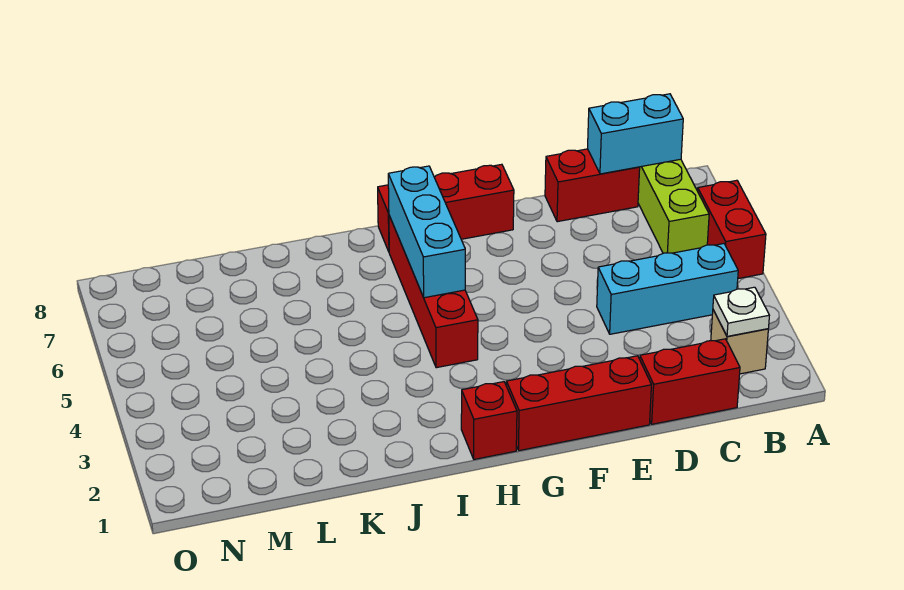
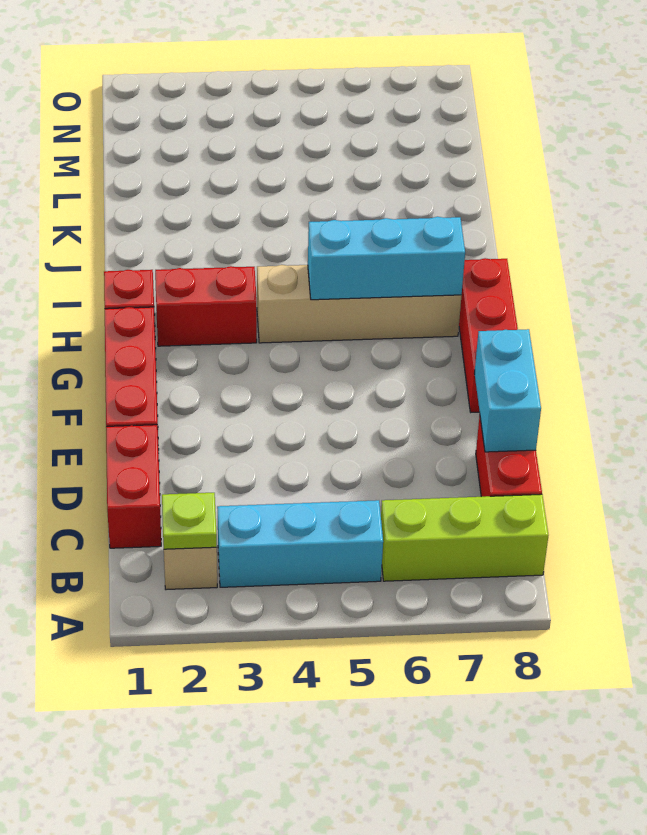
red brick A5:A6 level 1 -> red brick H2:H3 level 1
white plate B2 level 2 -> lime plate B2 level 2
cyan brick B4:D4 level 1 -> cyan brick B3:B5 level 1
cyan brick B8:C8 level 2 -> cyan brick D8:E8 level 2
red brick H4:H7 level 1 -> tan brick H4:H7 level 1

